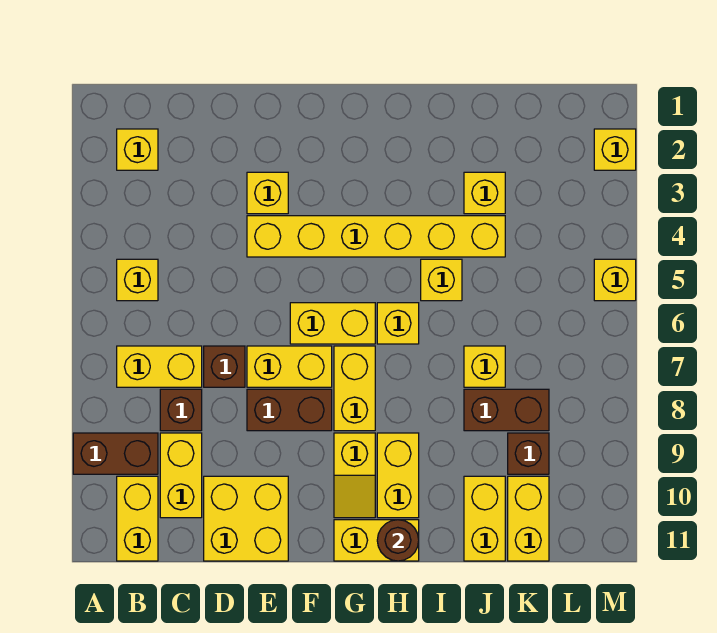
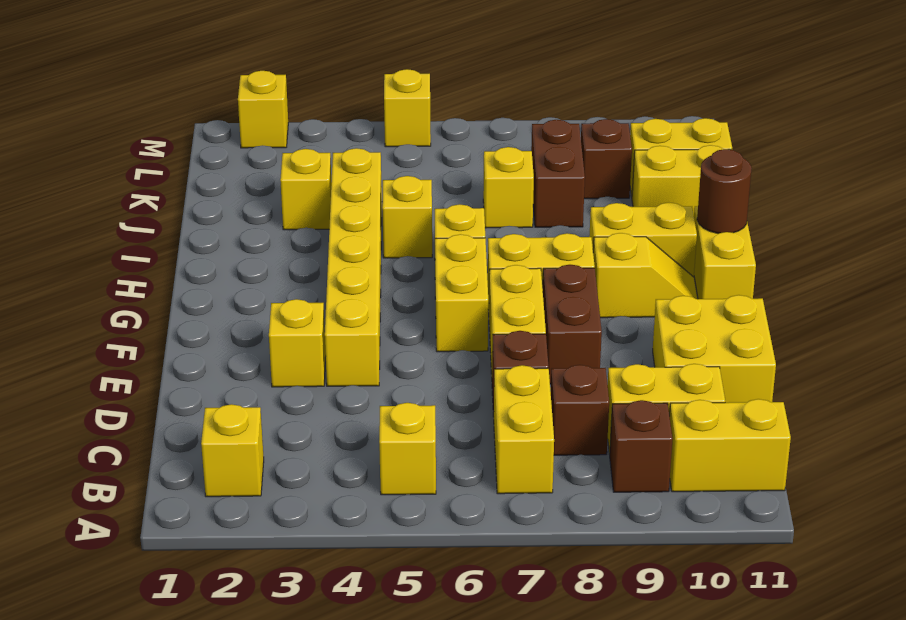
brown brick A9:B9 level 1 -> brown brick B9 level 1

